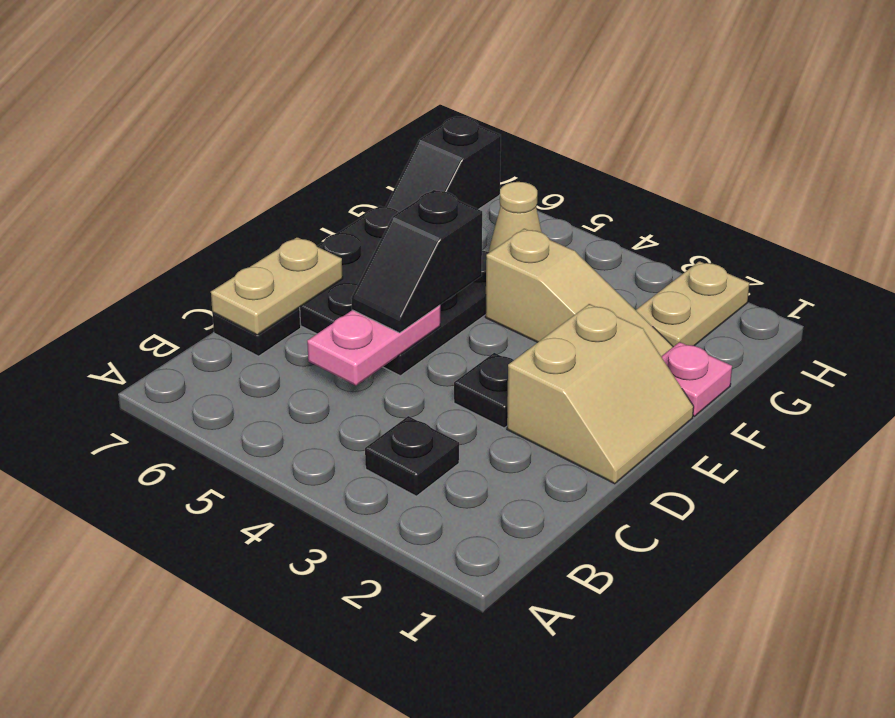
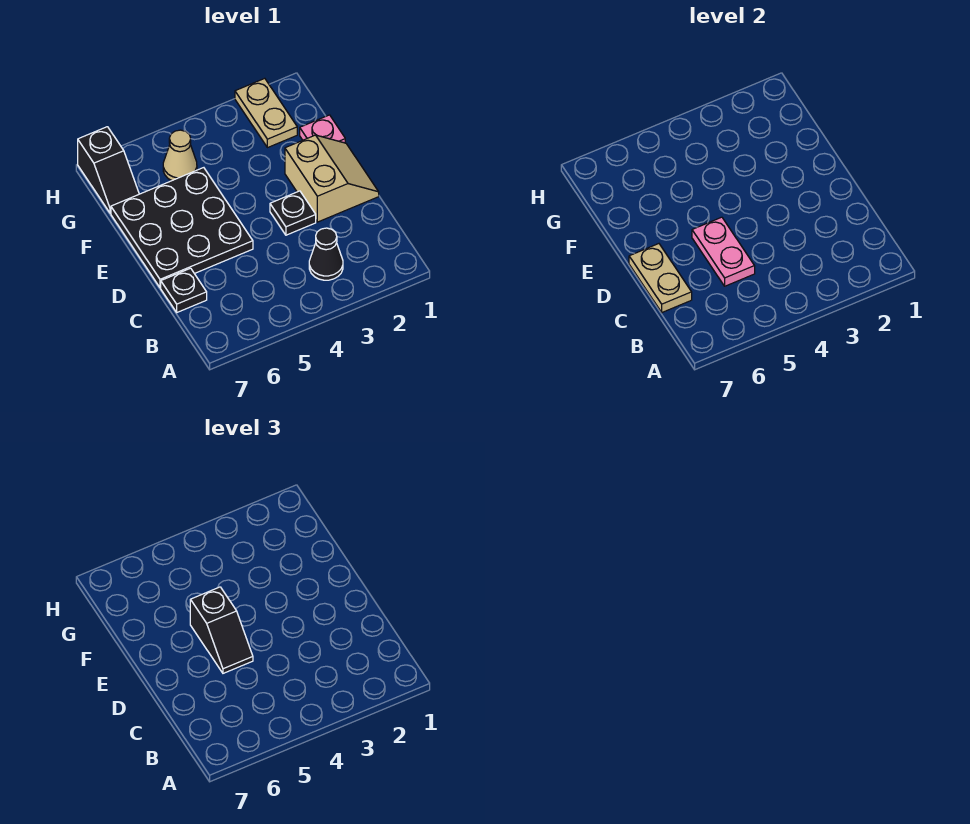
black plate B3 level 1 -> black cone B3 level 1
tan slope F2:F4 level 1 top 4 -> none

